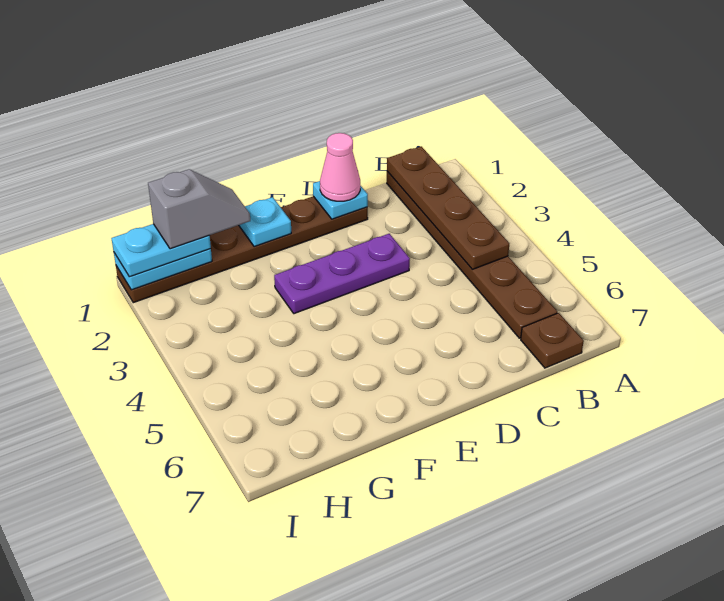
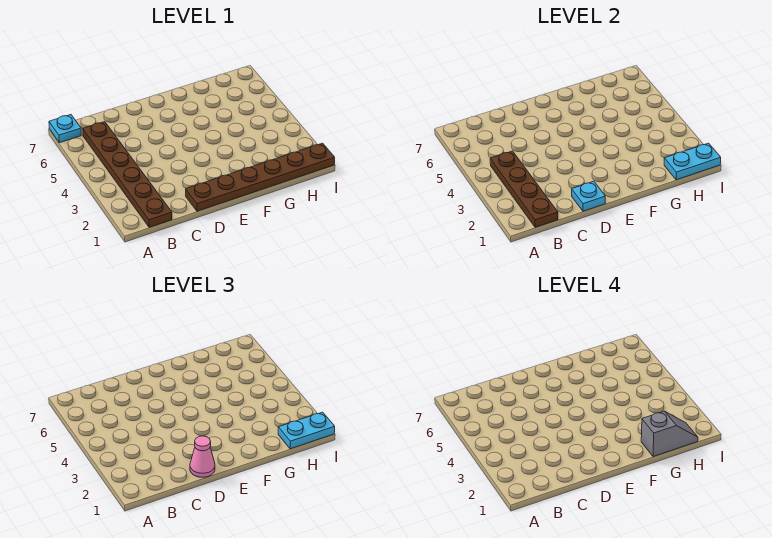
brown plate B7 level 1 -> none
purple plate D3:F3 level 1 -> none
cyan plate F1 level 2 -> cyan plate A7 level 1
grey slope G1:H1 level 4 top H -> grey slope G1:H1 level 4 top G

